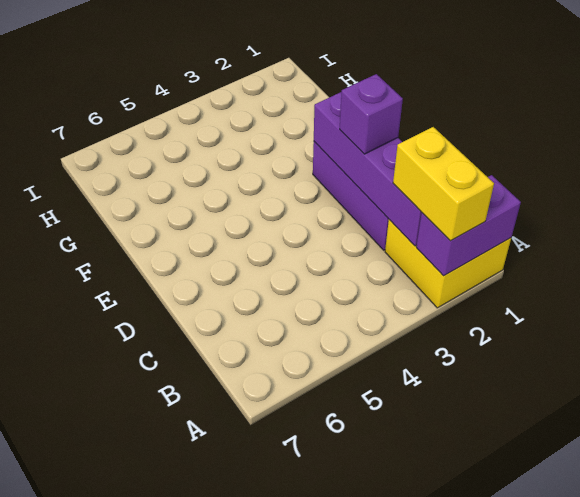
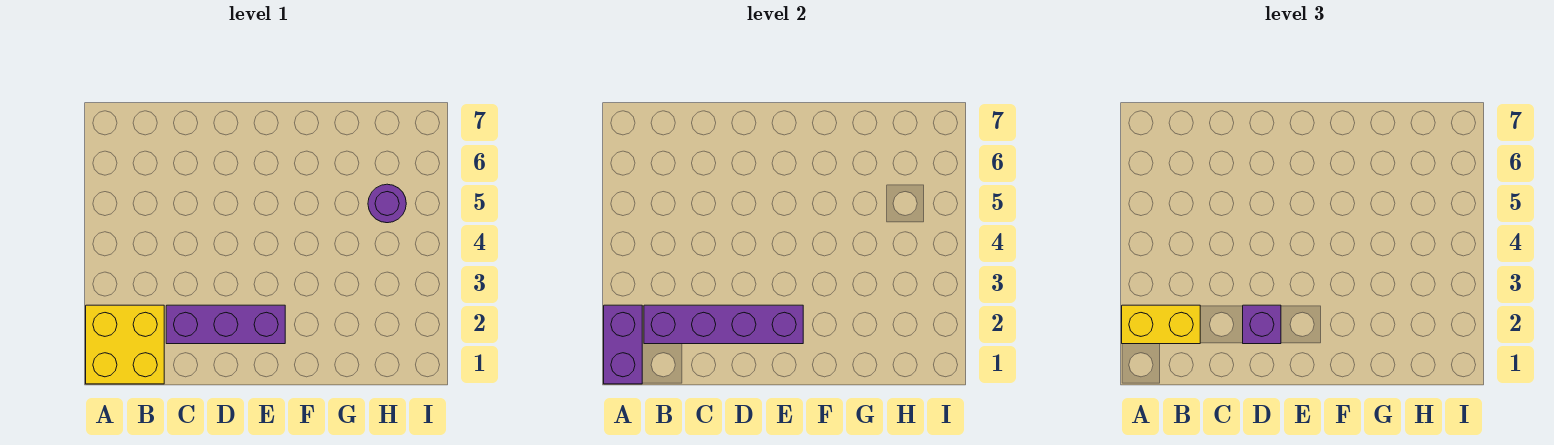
none -> purple round brick H5 level 1

